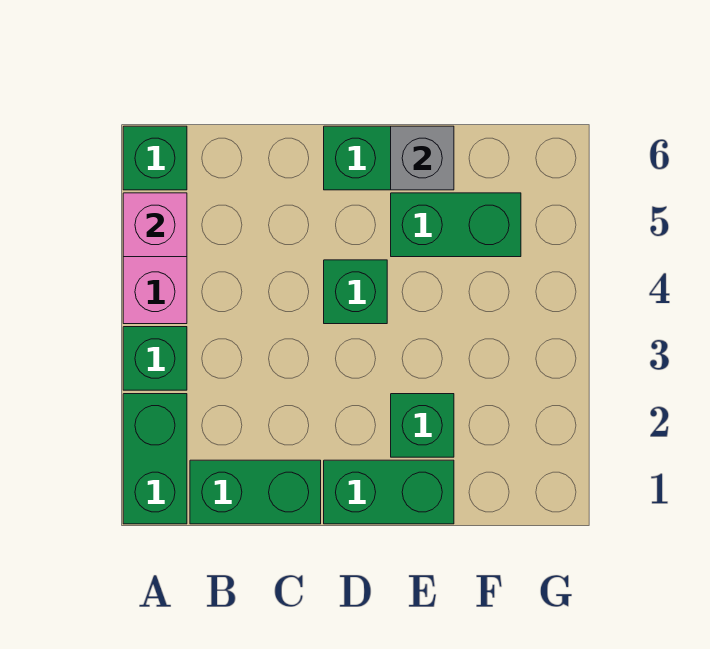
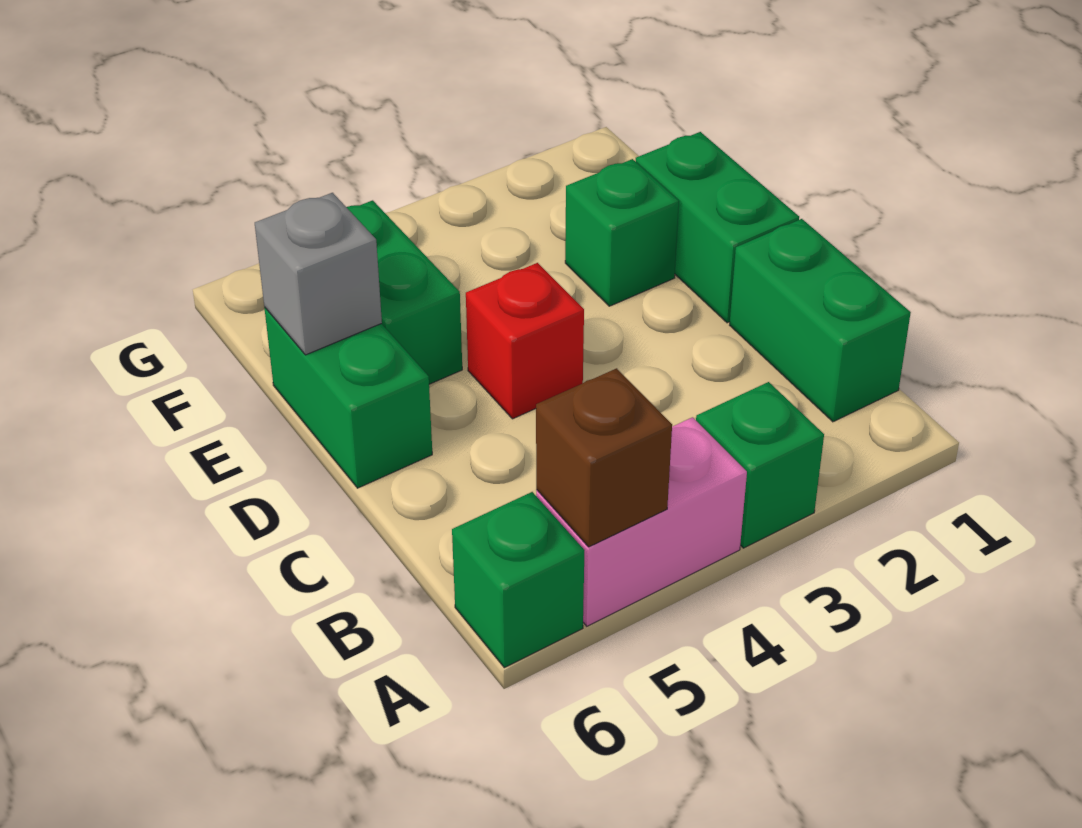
green brick A1:A2 level 1 -> none
pink brick A5 level 2 -> brown brick A5 level 2
green brick D4 level 1 -> red brick D4 level 1

